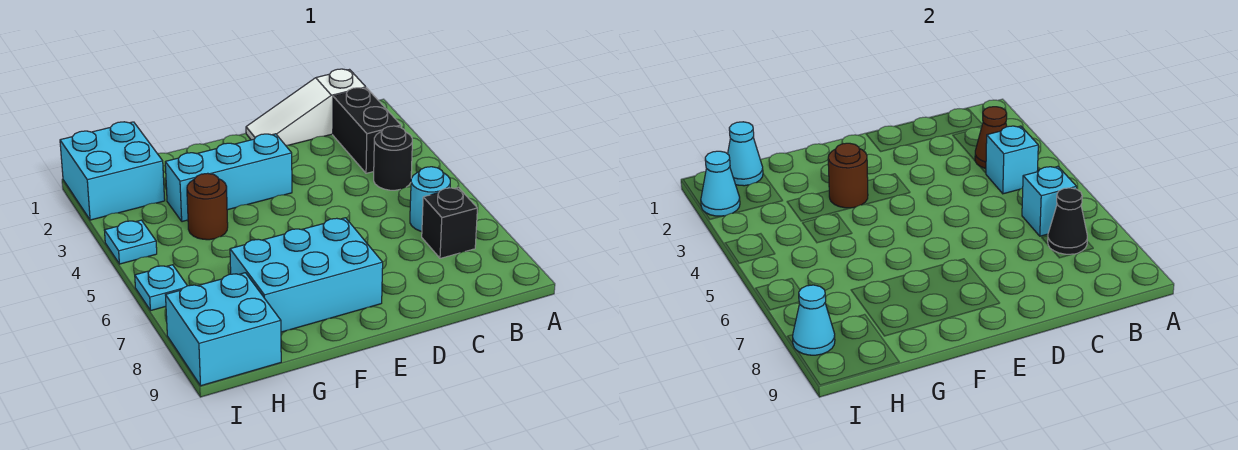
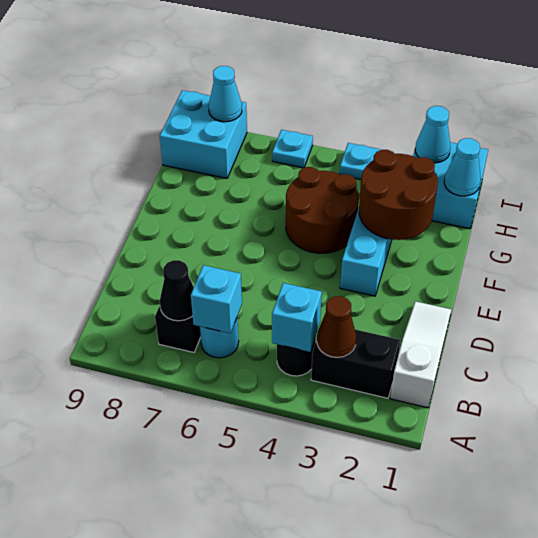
cyan brick E7:G8 level 1 -> none
brown round brick F3 level 2 -> brown round brick F2:G3 level 2
brown round brick G4 level 1 -> brown round brick F4:G5 level 1

